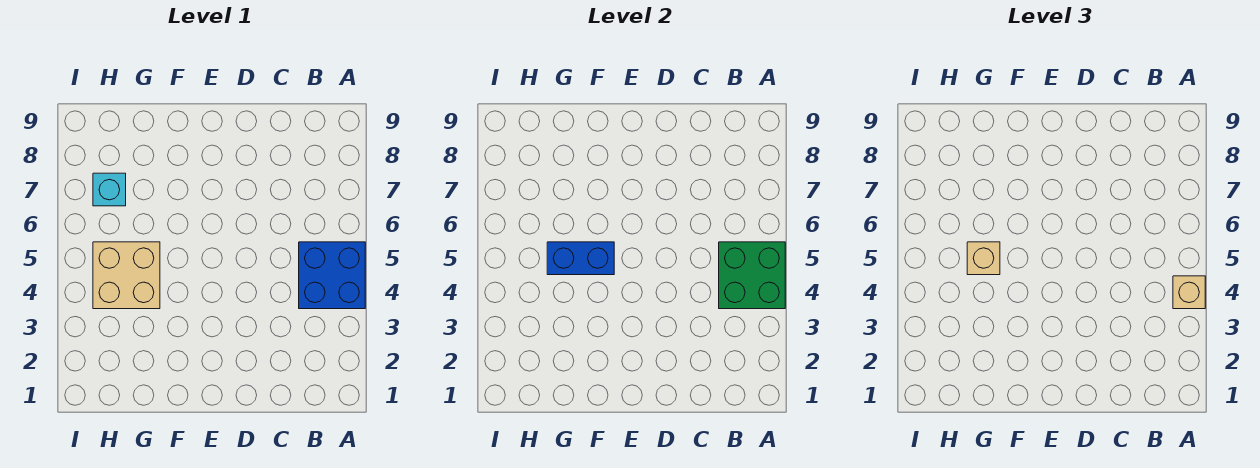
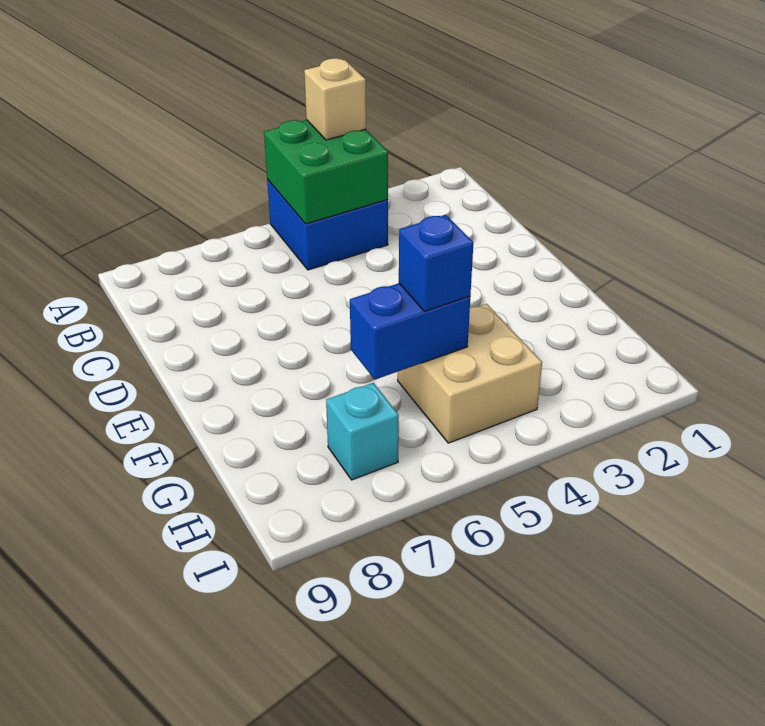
blue brick F5:G5 level 2 -> blue brick G5:G6 level 2
tan brick G5 level 3 -> blue brick G5 level 3

